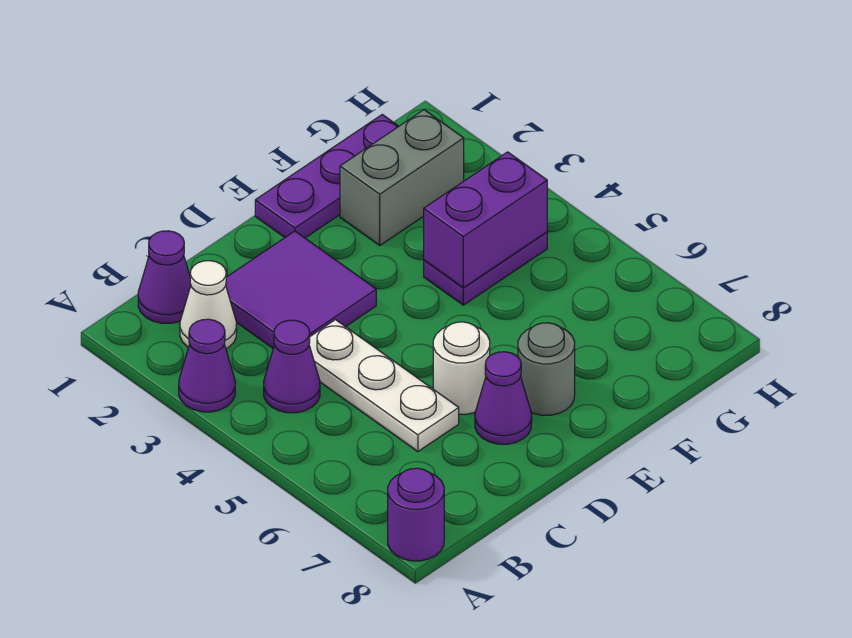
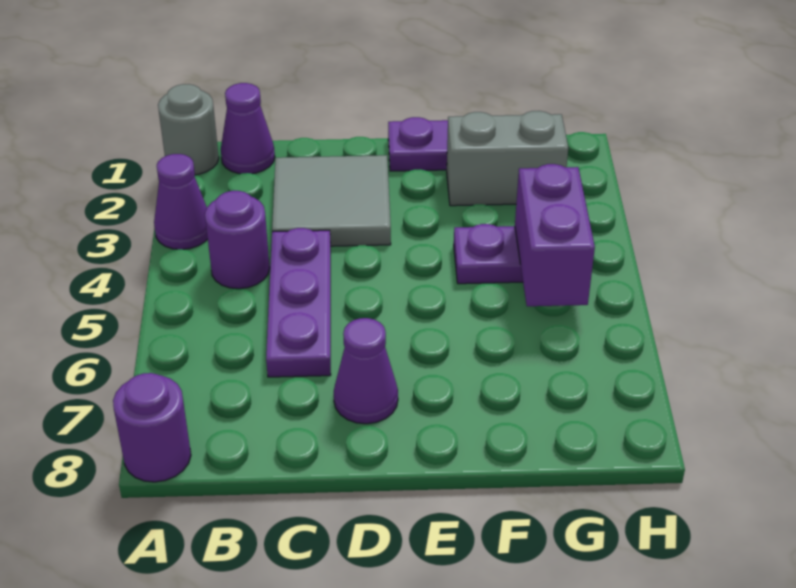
white cone B2 level 1 -> none
purple cone B4 level 1 -> purple round brick B4 level 1
purple tile C2:D3 level 1 -> grey tile C2:D3 level 1
white plate C4:C6 level 1 -> purple plate C4:C6 level 1
white round brick D6 level 1 -> none
grey round brick E7 level 1 -> grey round brick A1 level 1
purple brick F4:G4 level 2 -> purple brick G4:G5 level 2

